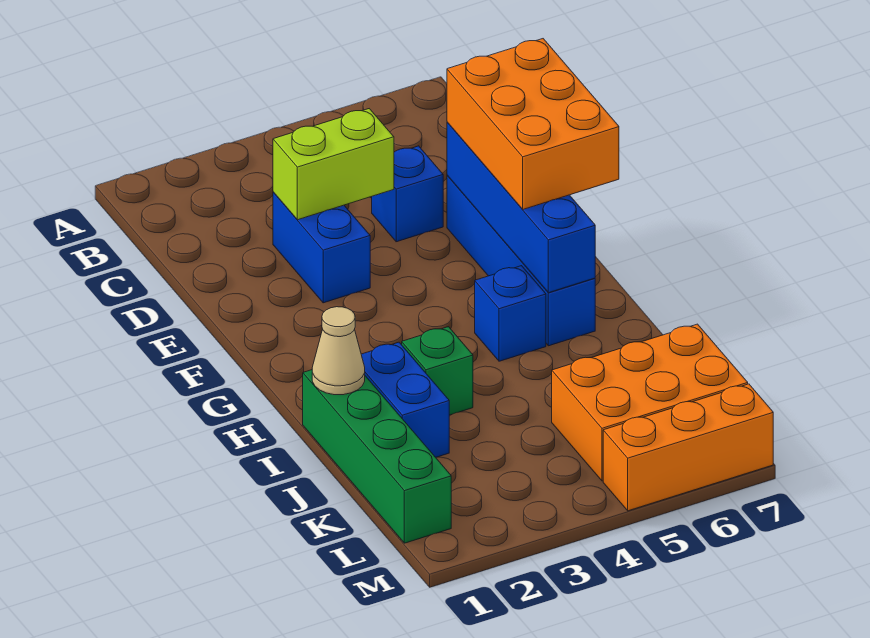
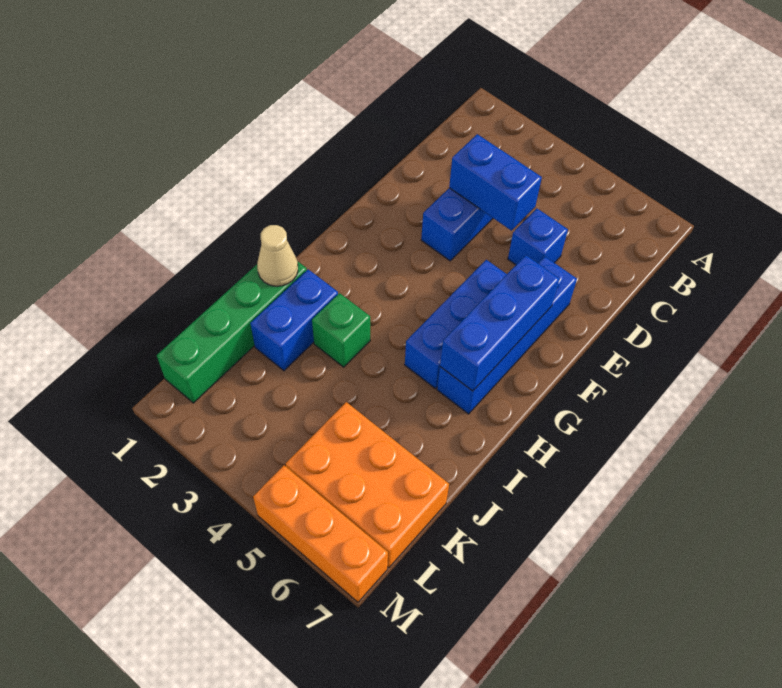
lime brick D3:D4 level 2 -> blue brick D3:D4 level 2
blue brick E6:H6 level 2 -> blue brick F6:H6 level 2
orange brick E6:G7 level 3 -> none
blue brick H5 level 1 -> blue brick F5:H5 level 1

